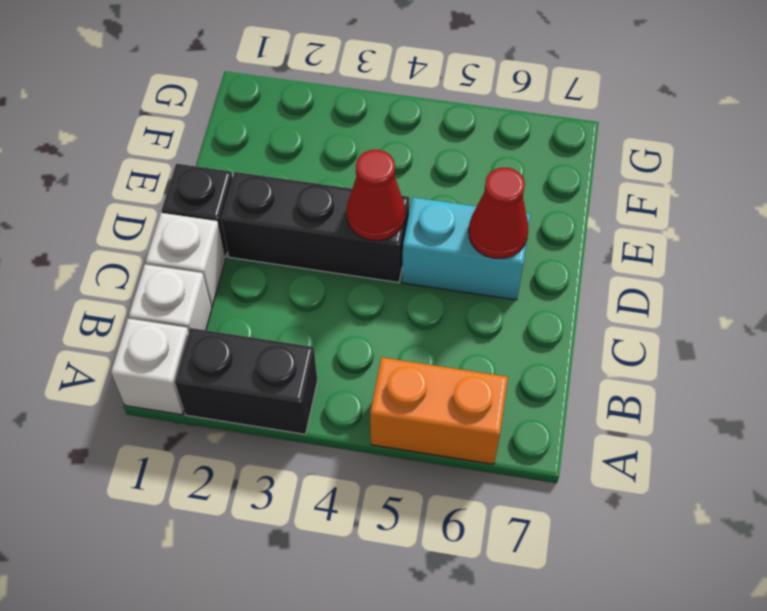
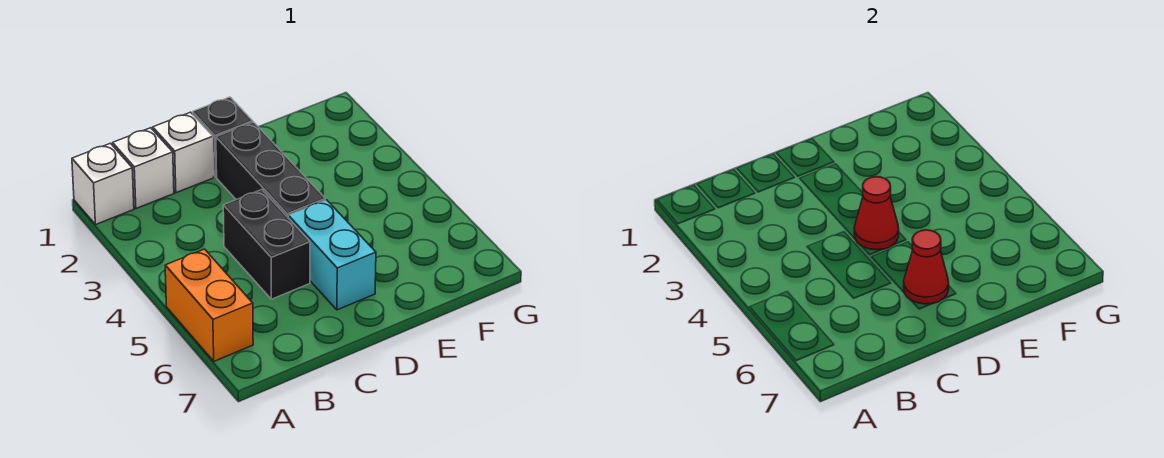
black brick A2:A3 level 1 -> black brick C4:C5 level 1

